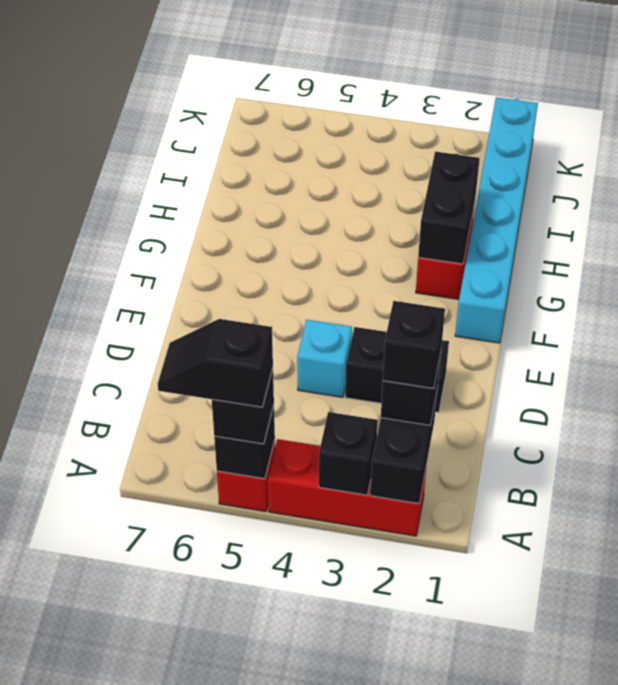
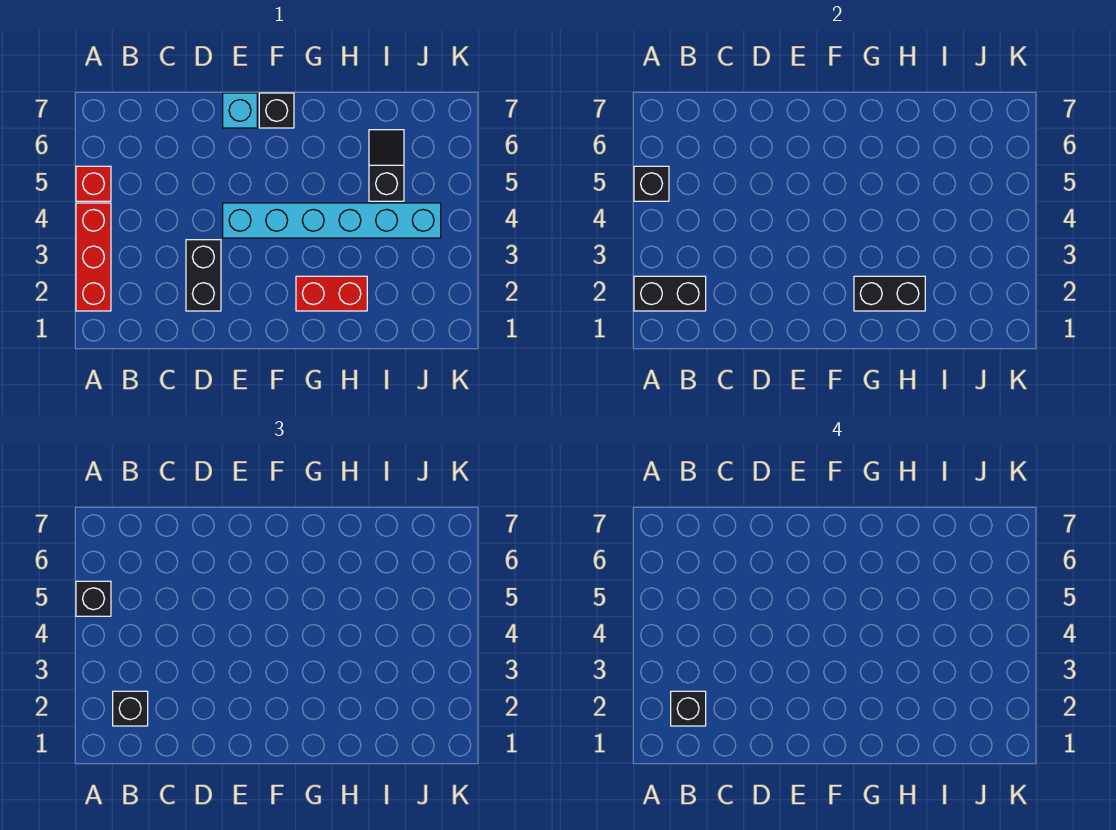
black brick A3 level 2 -> black brick F7 level 1
black slope A5:A6 level 4 top 5 -> black slope I5:I6 level 1 top 5
cyan brick D4 level 1 -> cyan brick E7 level 1
cyan brick F1:K1 level 1 -> cyan brick E4:J4 level 1

